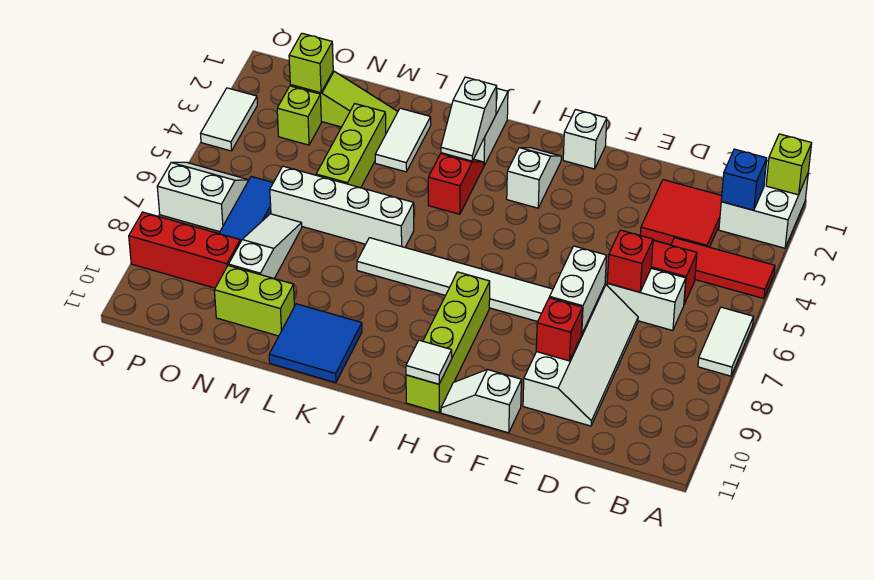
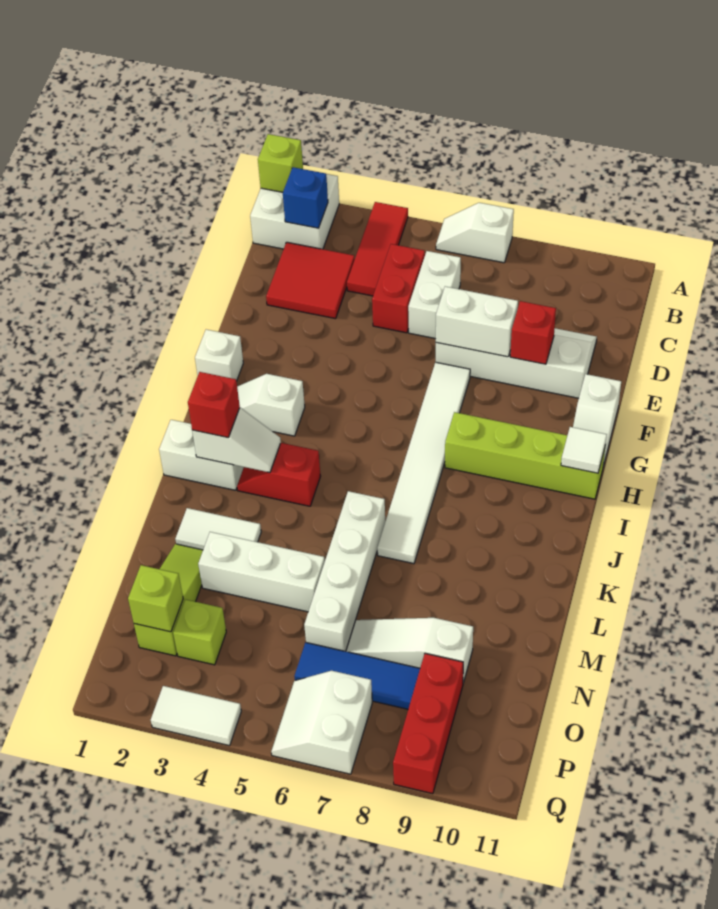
white tile A6:A7 level 1 -> white slope A6:A7 level 1 top 7
red brick D6 level 2 -> red brick J2 level 3
blue tile K10:L11 level 1 -> none
lime brick M3:M5 level 1 -> white brick M3:M5 level 1
lime brick M10:N10 level 1 -> none

